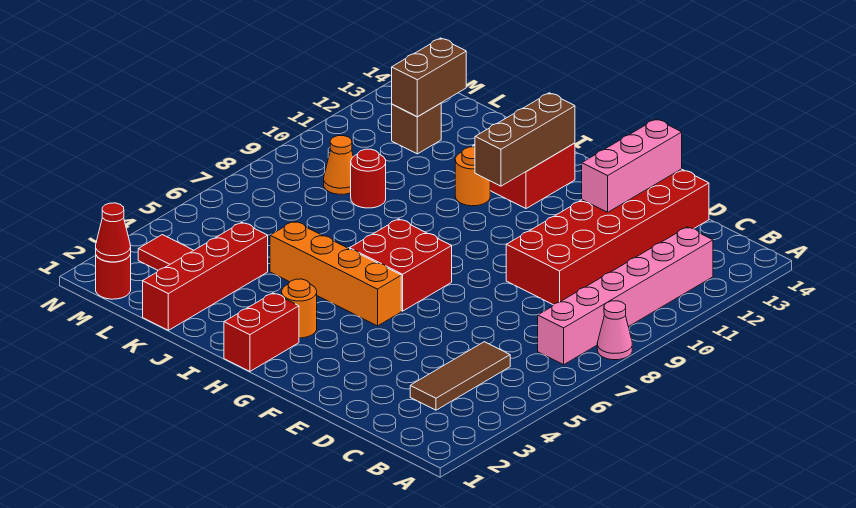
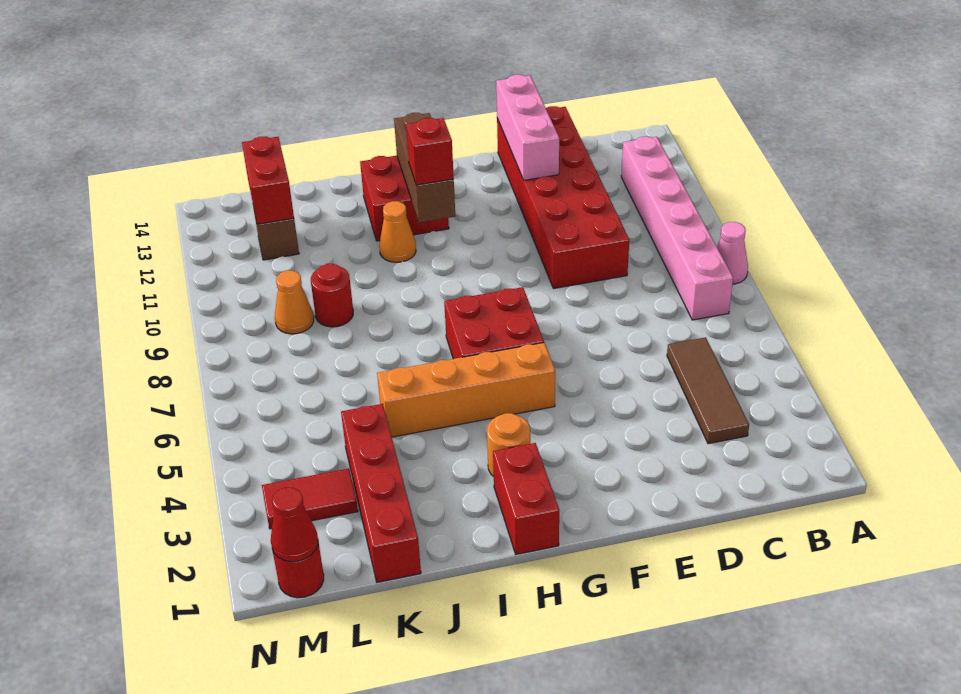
none -> red brick H11 level 3
orange round brick I11 level 1 -> orange cone I11 level 1
brown brick L12:L13 level 2 -> red brick L12:L13 level 2

